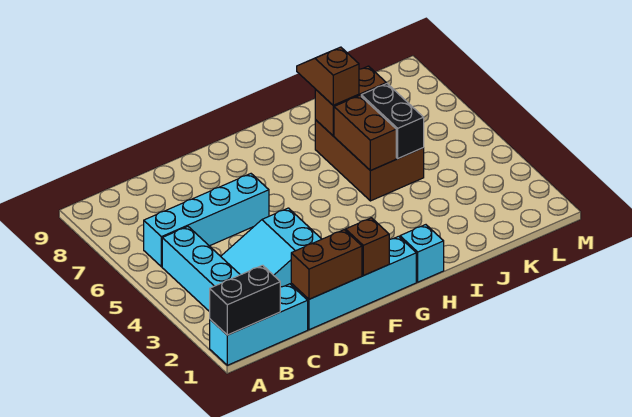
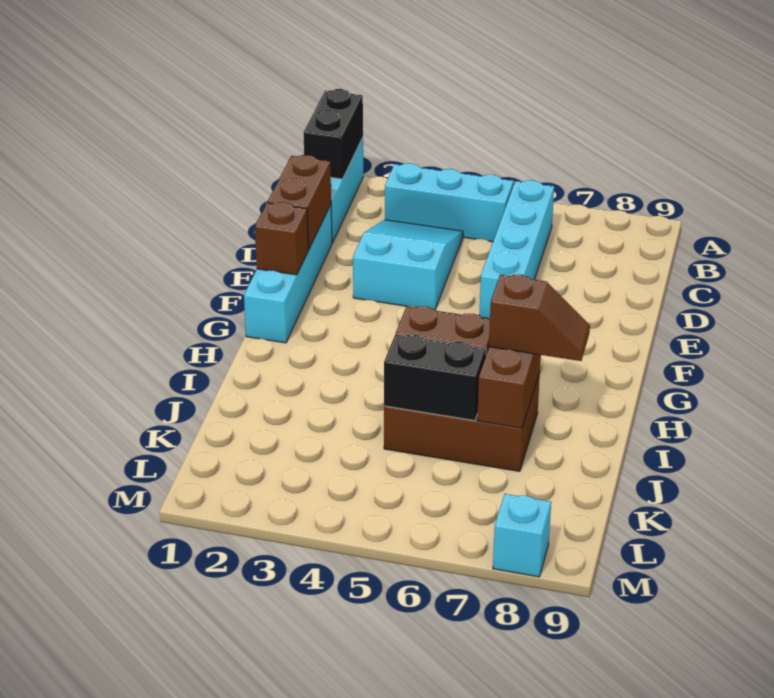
cyan brick H1 level 1 -> cyan brick M8 level 1

